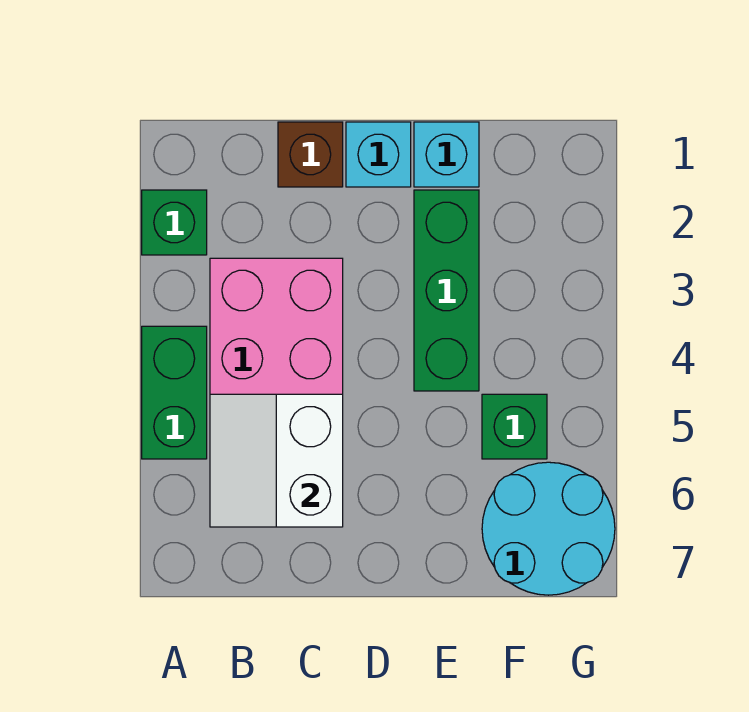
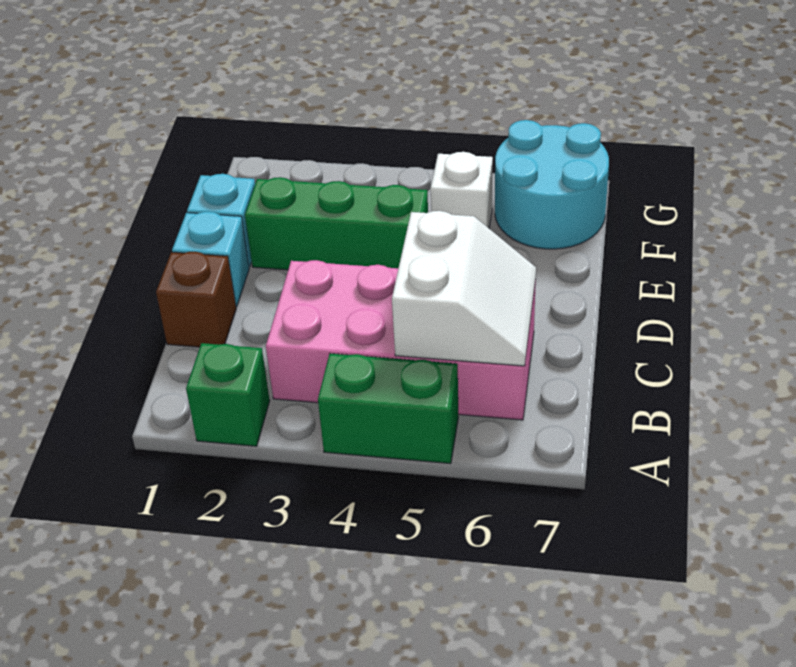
white slope B5:C6 level 2 top C -> white slope B5:C6 level 2 top 5
green brick F5 level 1 -> white brick F5 level 1

